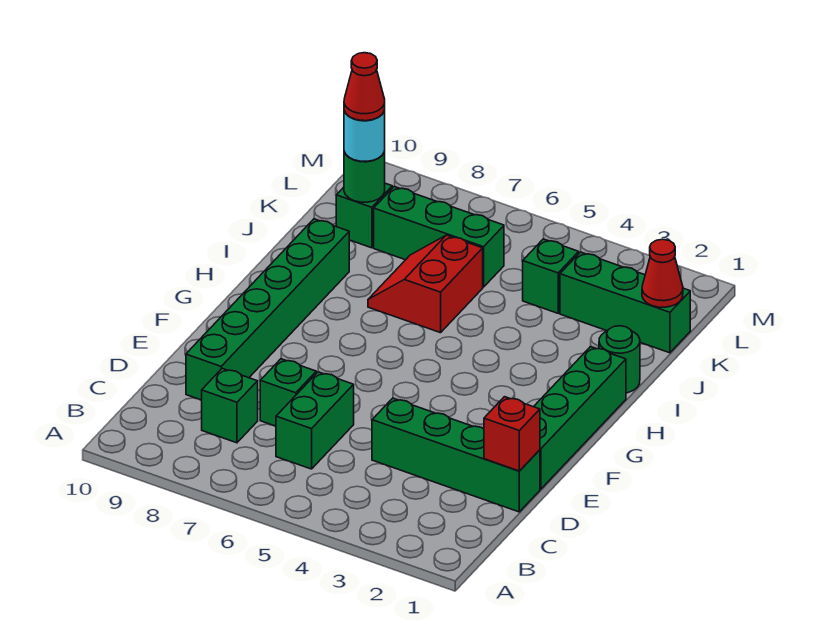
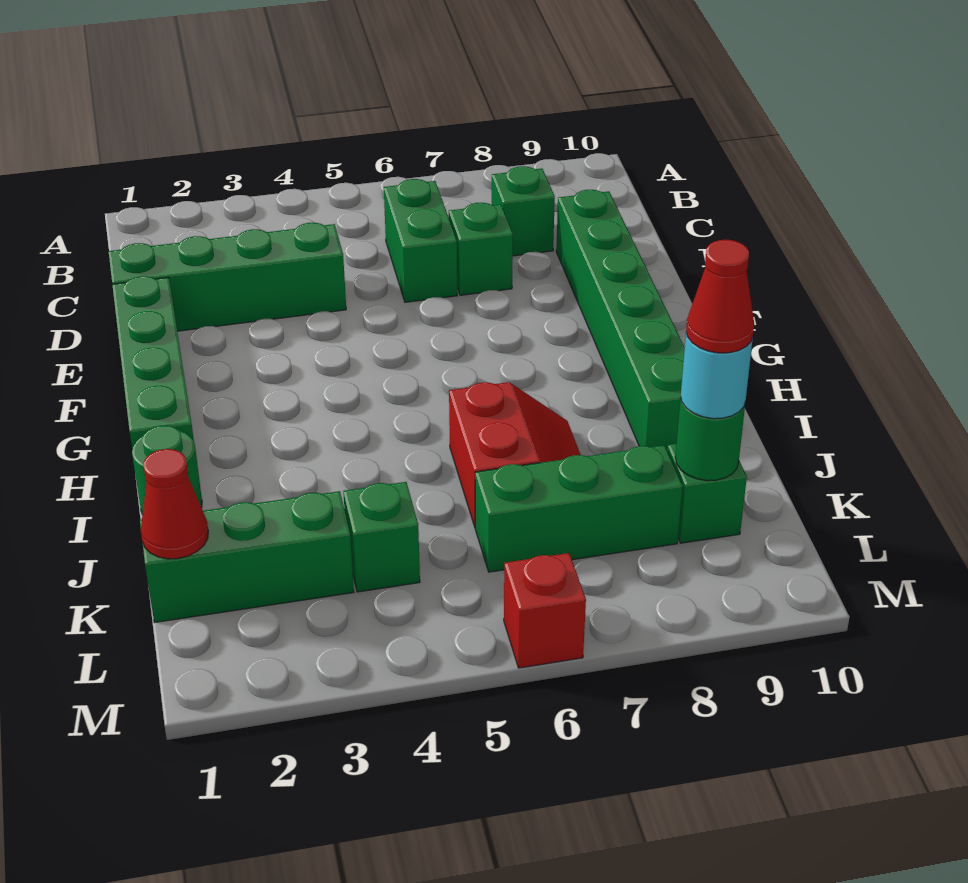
red brick D1 level 2 -> red brick M6 level 1

